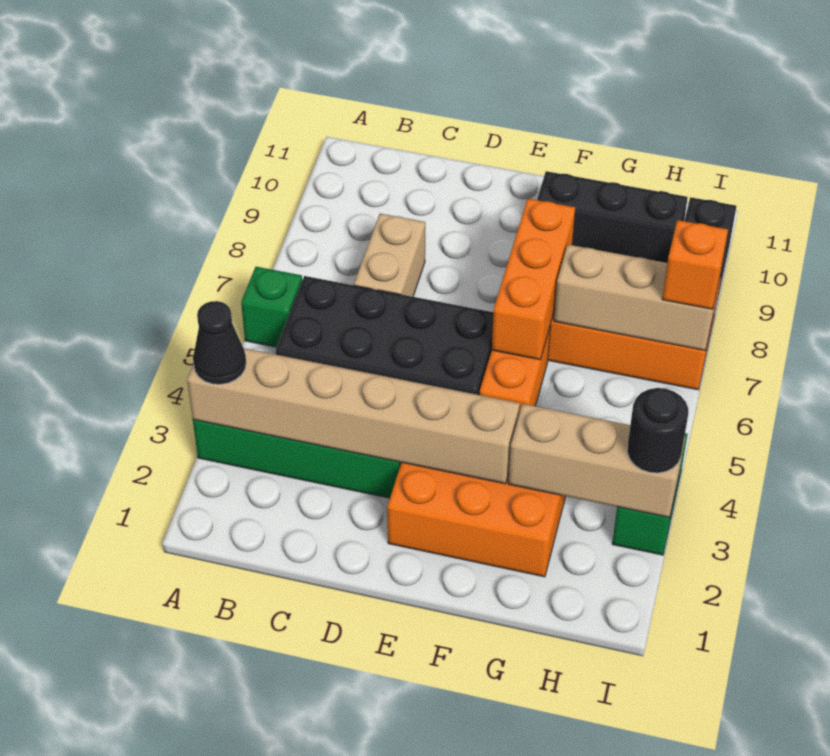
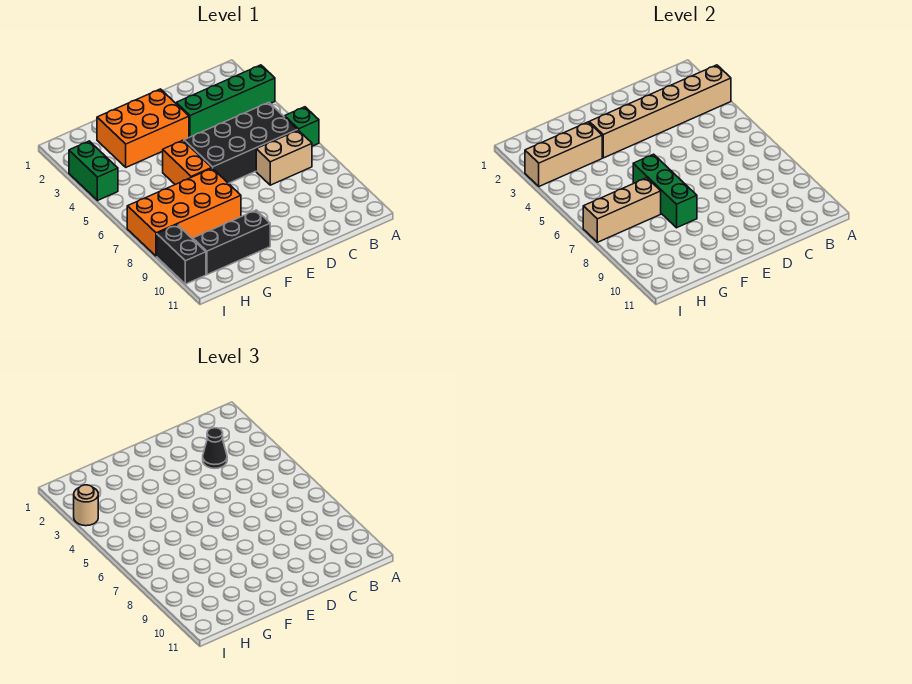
black cone A3 level 3 -> black cone C3 level 3
tan brick C7:C8 level 1 -> tan brick B7:C7 level 1
orange brick F6:F8 level 2 -> green brick F6:F8 level 2
black round brick I3 level 3 -> tan round brick I3 level 3
orange brick I7 level 3 -> none

